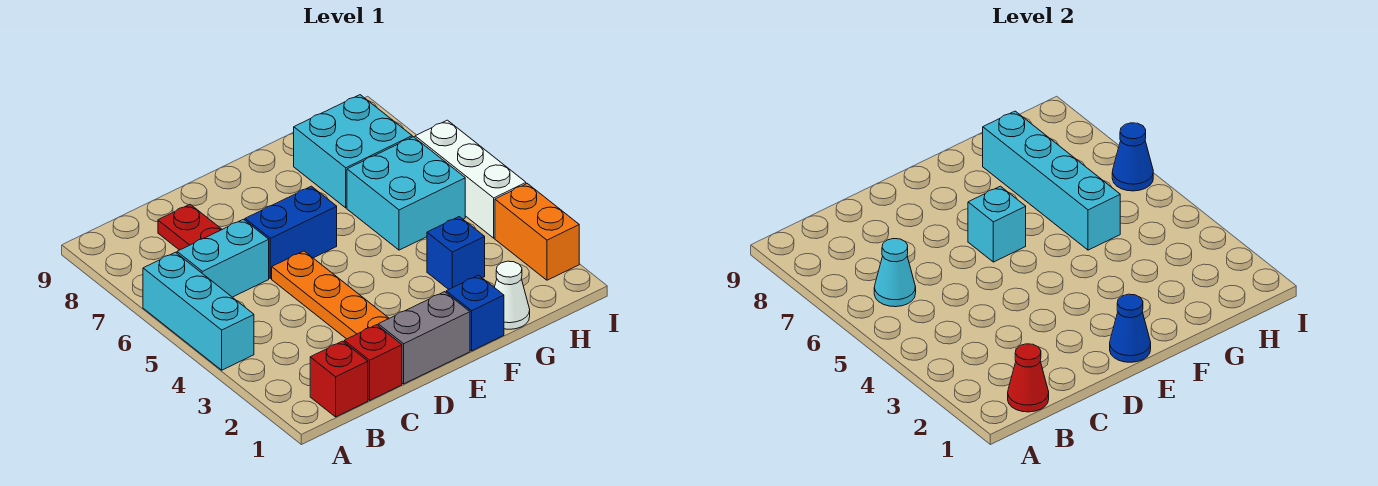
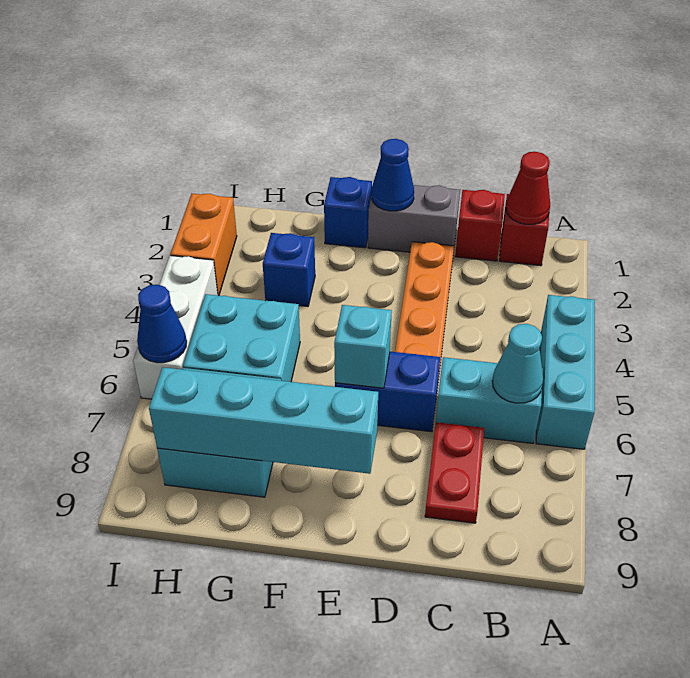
white cone G1 level 1 -> none
cyan brick G5:G8 level 2 -> cyan brick E8:H8 level 2

